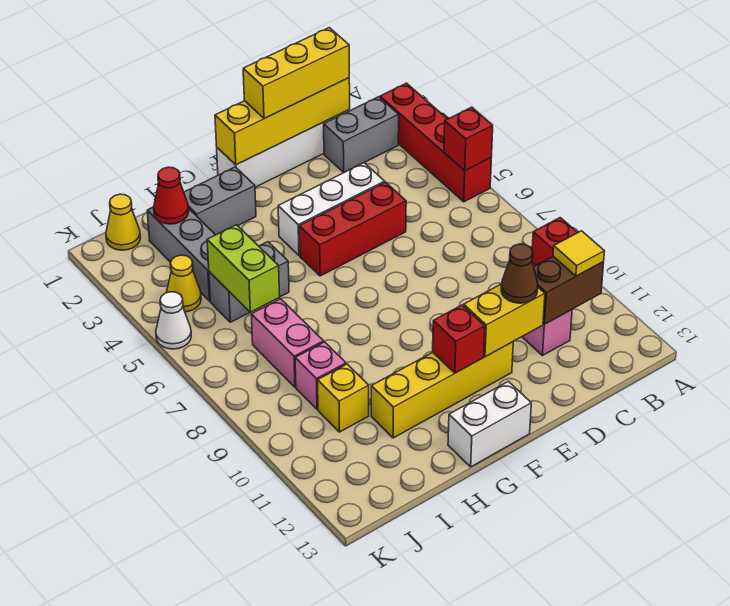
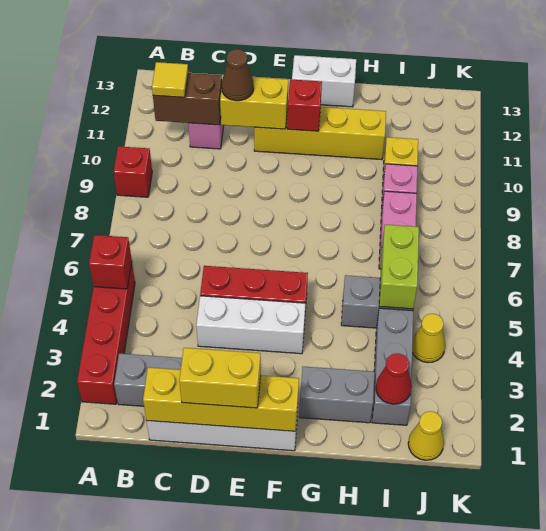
yellow brick C1:E1 level 3 -> yellow brick D1:E1 level 3
white cone K5 level 1 -> none

